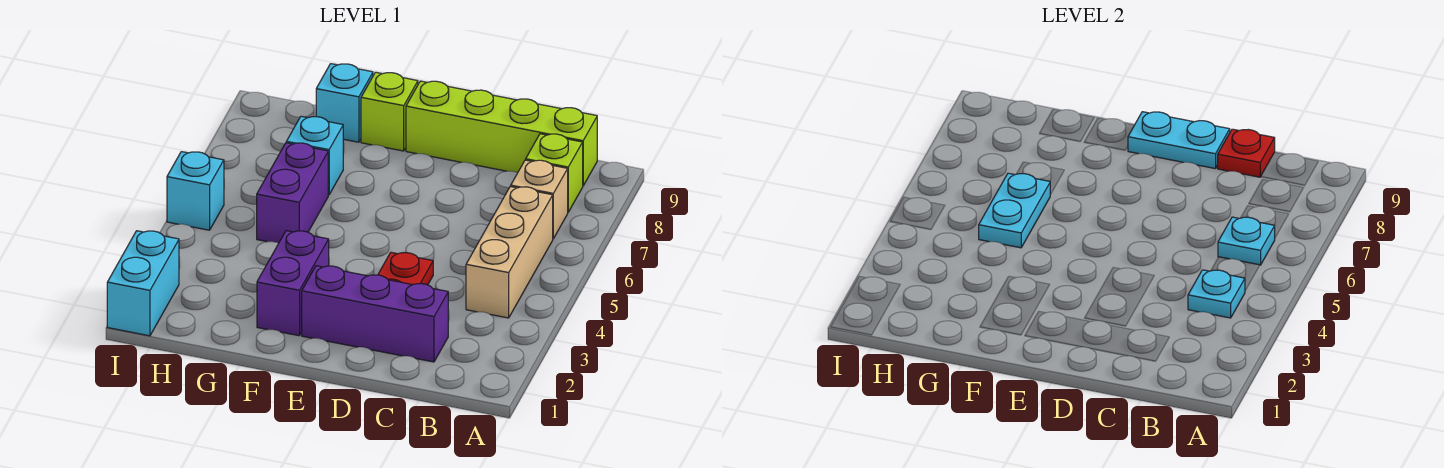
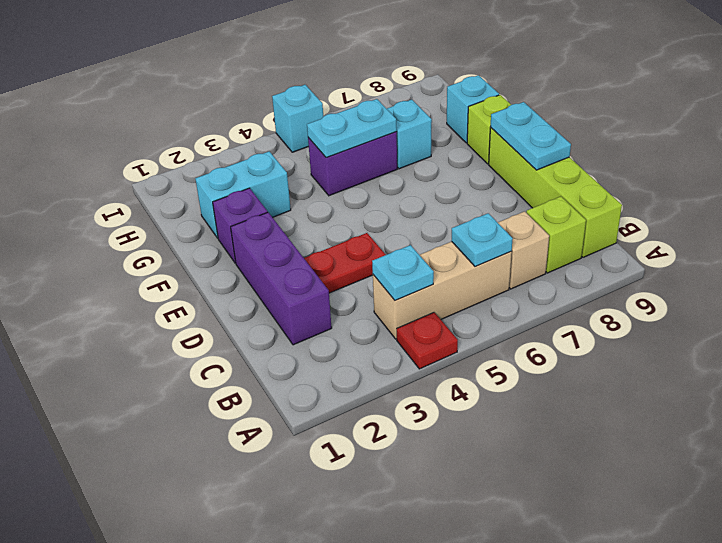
red plate C9 level 2 -> red plate A4 level 1
purple brick F2:F3 level 1 -> purple brick F2 level 1
cyan brick I1:I2 level 1 -> cyan brick G2:G3 level 1

